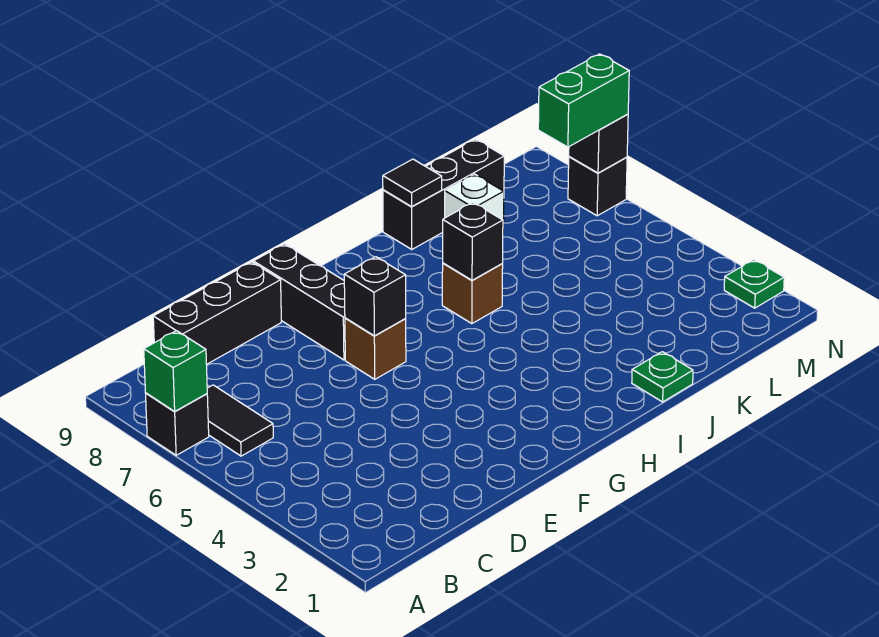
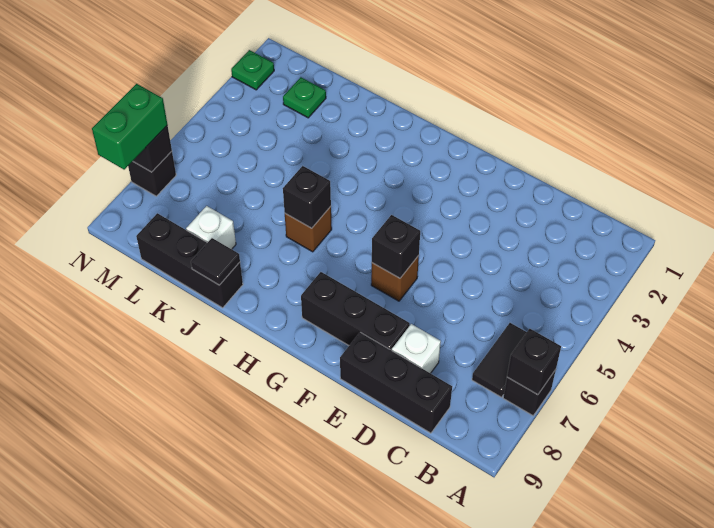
green brick A7 level 2 -> black brick A7 level 2
none -> white brick D8 level 1
black brick F7:F9 level 1 -> black brick E8:G8 level 1
green plate J1 level 1 -> green plate L2 level 1
green brick M7:N7 level 3 -> green brick N7:N8 level 3

